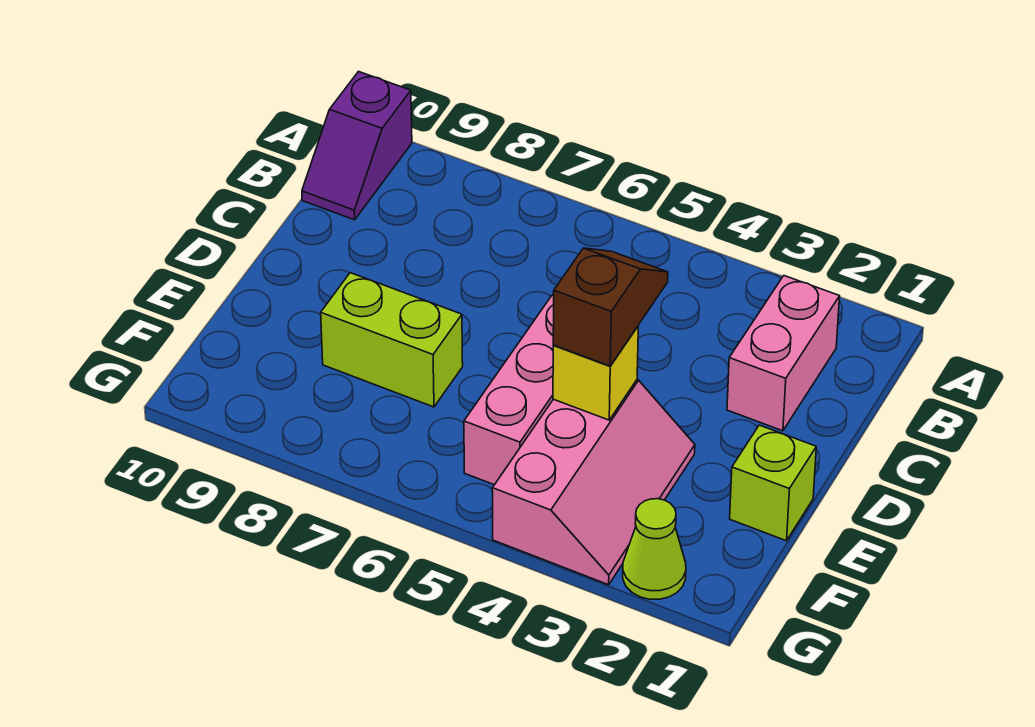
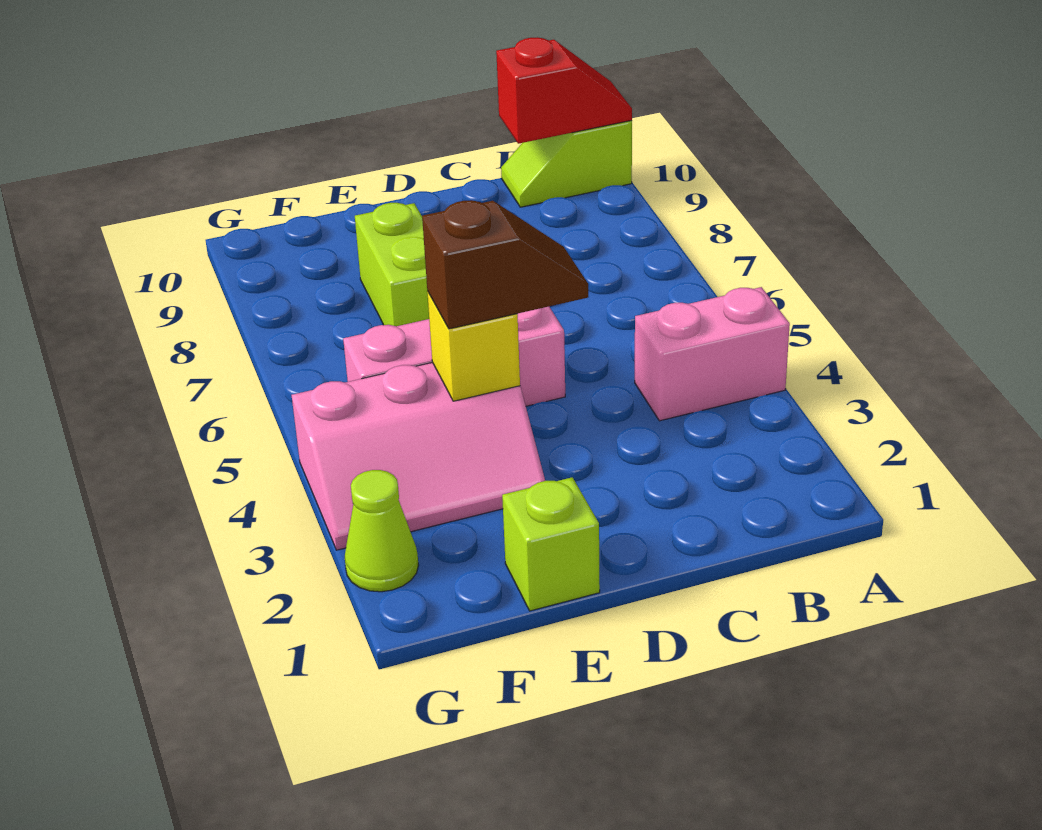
purple slope A10:B10 level 1 top A -> lime slope A10:B10 level 1 top A
none -> red slope A10:B10 level 2 top B
pink brick B2:C2 level 1 -> pink brick A4:B4 level 1

